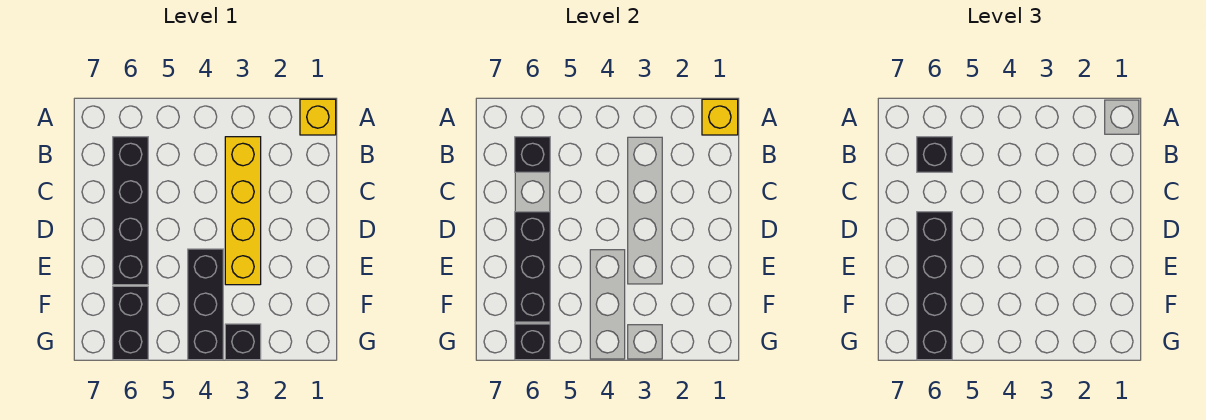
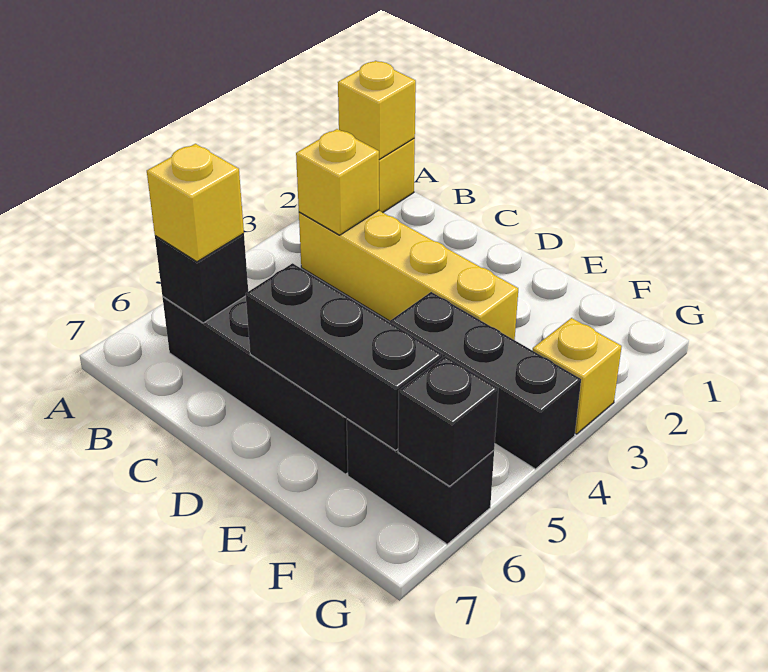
none -> yellow brick B3 level 2
black brick B6 level 3 -> yellow brick B6 level 3
black brick D6:G6 level 3 -> none
black brick G3 level 1 -> yellow brick G3 level 1

